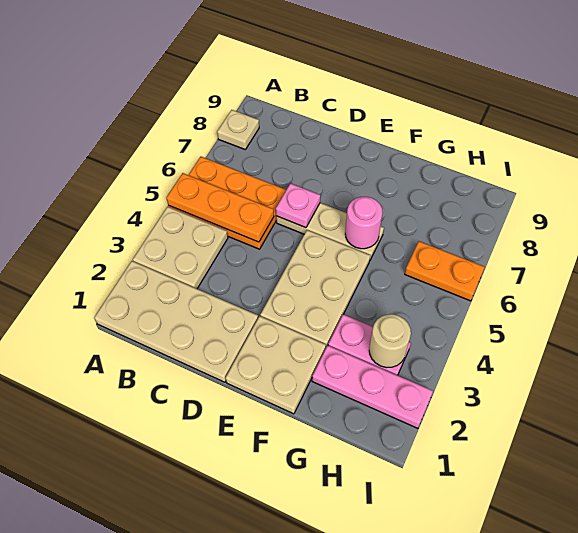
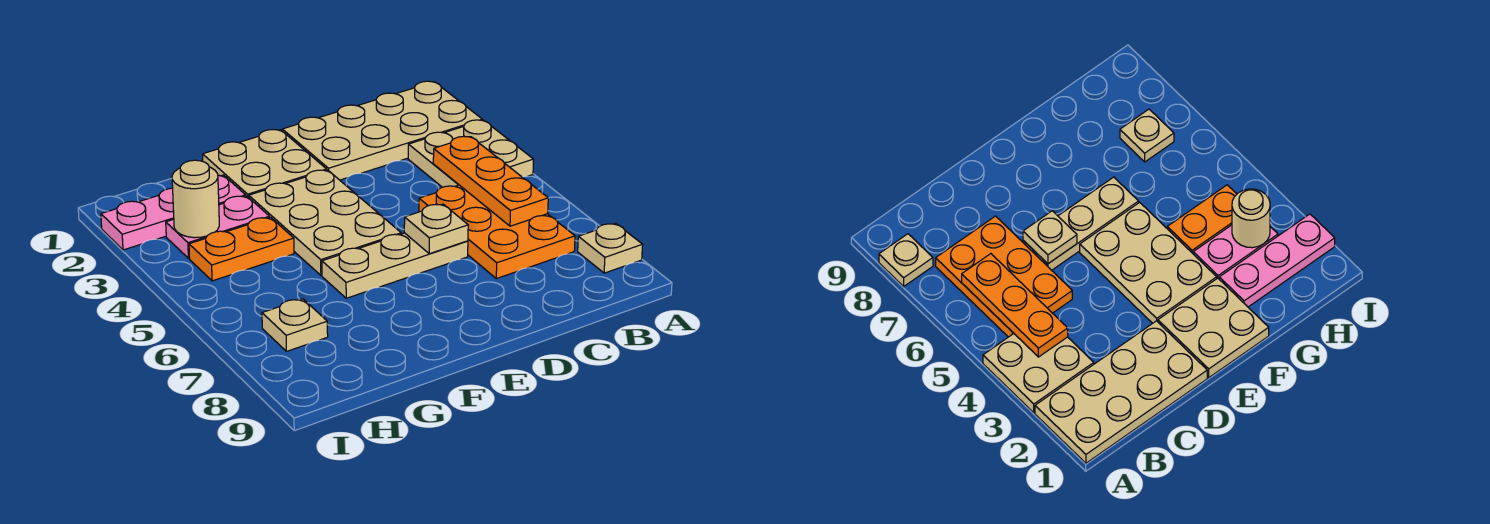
orange plate A5:C6 level 1 -> orange plate B5:C7 level 1
orange plate A5:C5 level 2 -> orange plate B4:B6 level 2
pink plate D6 level 2 -> tan plate D6 level 2
pink round brick F6 level 2 -> none
orange plate H6:I6 level 1 -> orange plate G4:H4 level 1
none -> tan plate H7 level 1

